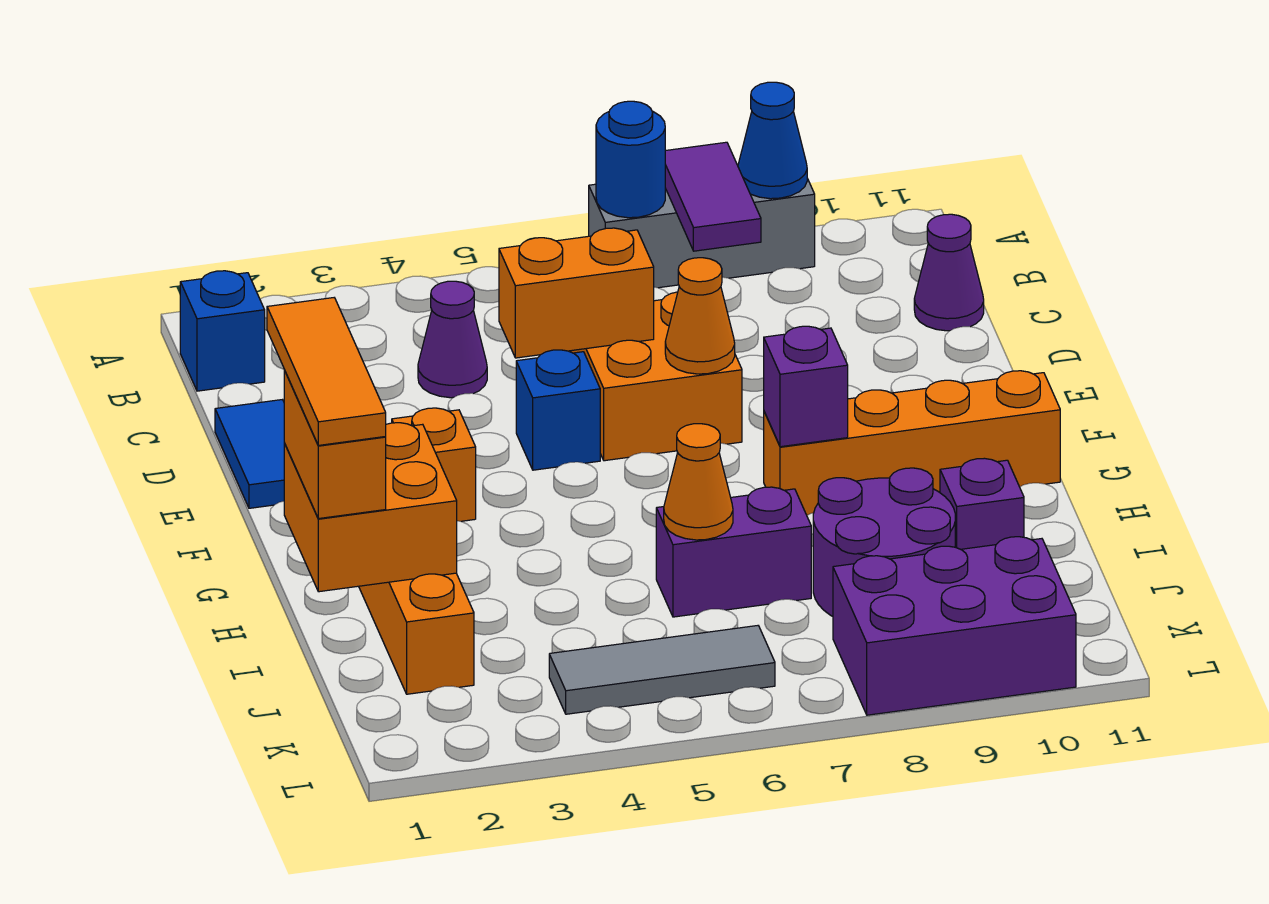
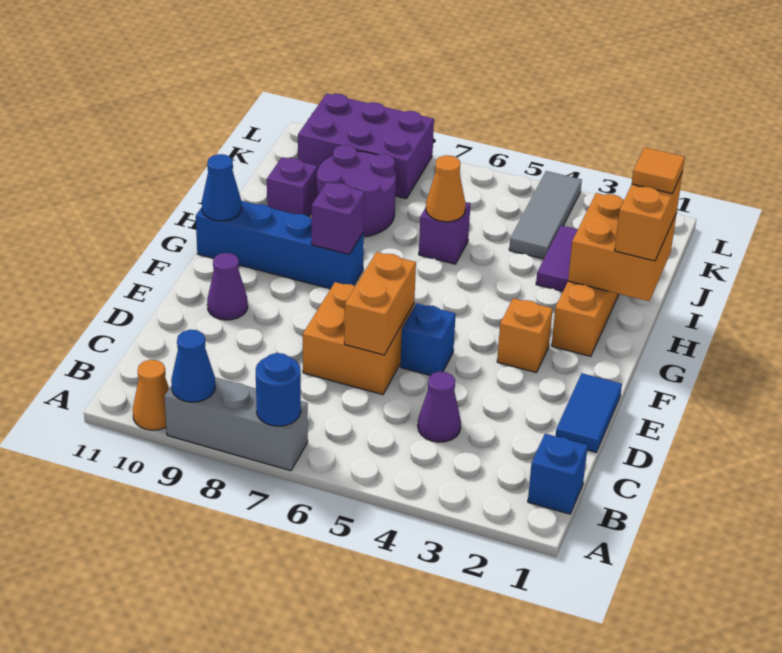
purple tile A8:B8 level 2 -> purple tile I3:J3 level 1
purple cone C11 level 1 -> purple cone E10 level 1
orange brick D5:D6 level 2 -> orange brick D6:E6 level 2
orange cone E7 level 2 -> orange cone A10 level 1
orange tile G1:I1 level 4 -> orange tile I1 level 4
orange brick G8:G11 level 1 -> blue brick G8:G11 level 1
none -> blue cone G11 level 2
purple brick I6:I7 level 1 -> purple brick I6 level 1
grey tile K4:K6 level 1 -> grey tile J4:L4 level 1

